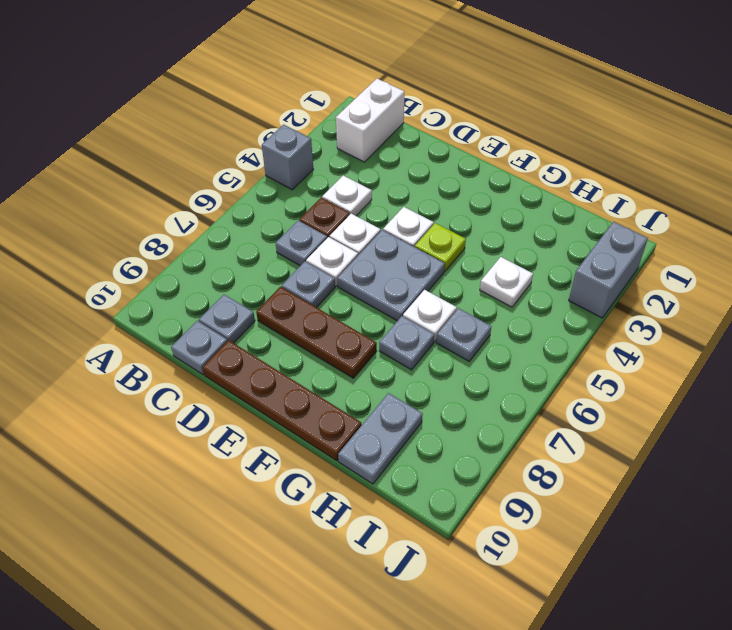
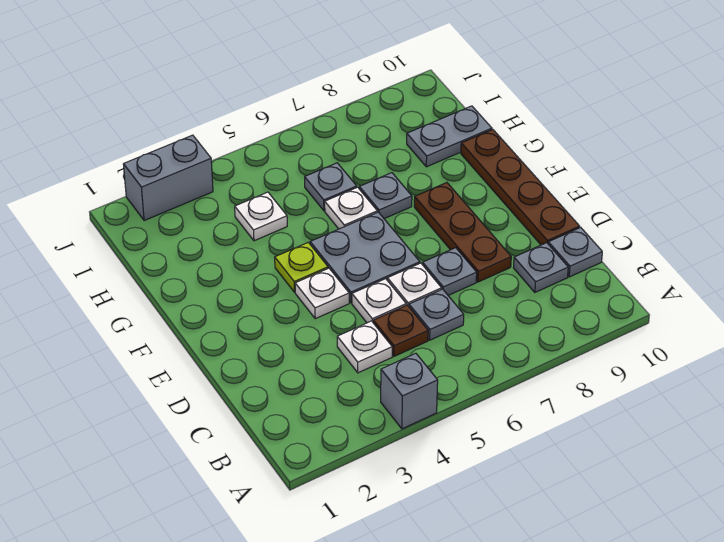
white brick B1:B2 level 1 -> none

